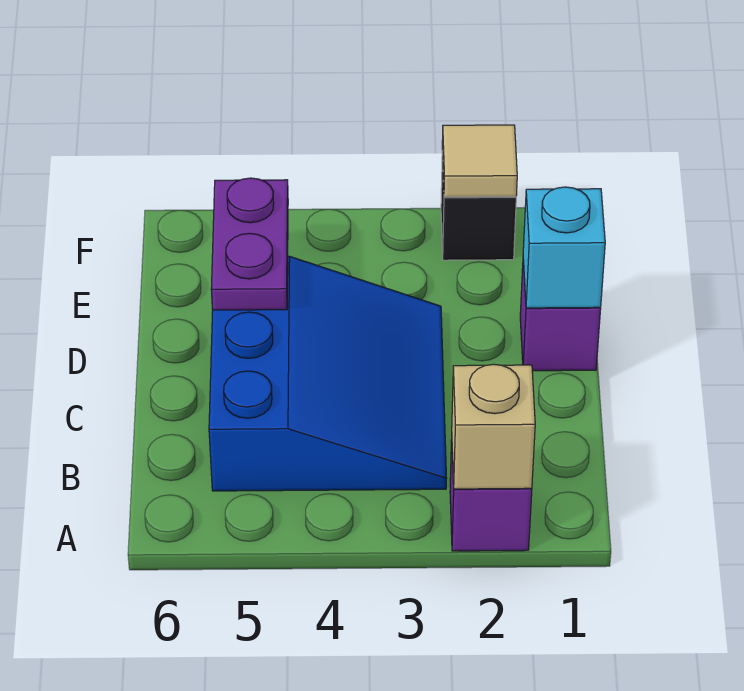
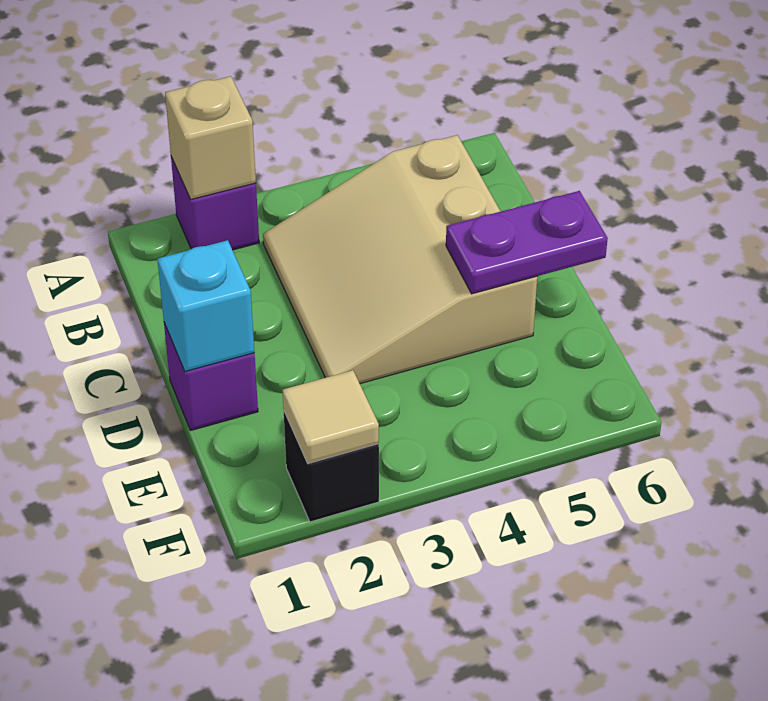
blue slope B3:D5 level 1 top 5 -> tan slope B3:D5 level 1 top 5
purple plate D5:E5 level 2 -> purple plate D5:D6 level 2

